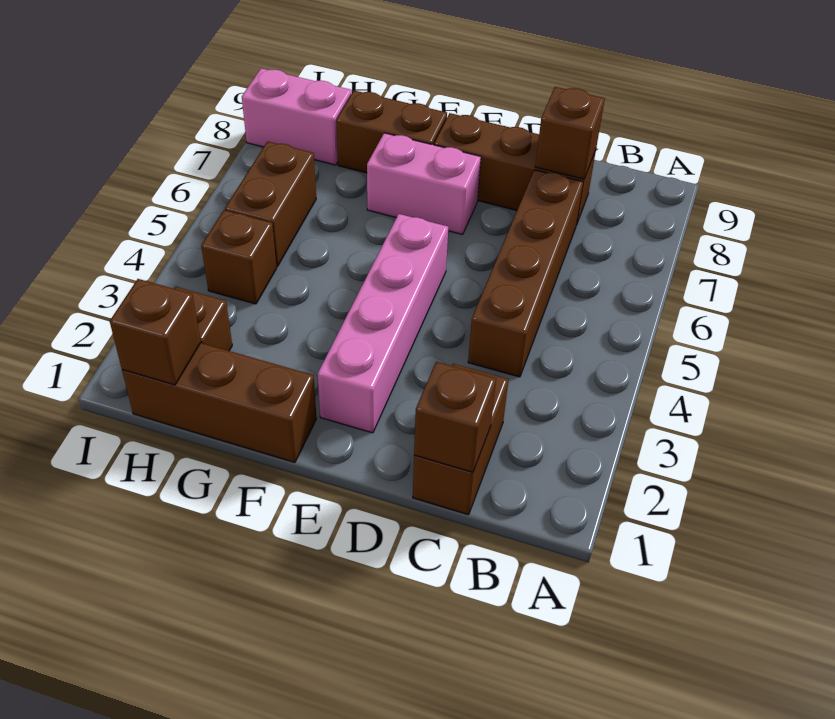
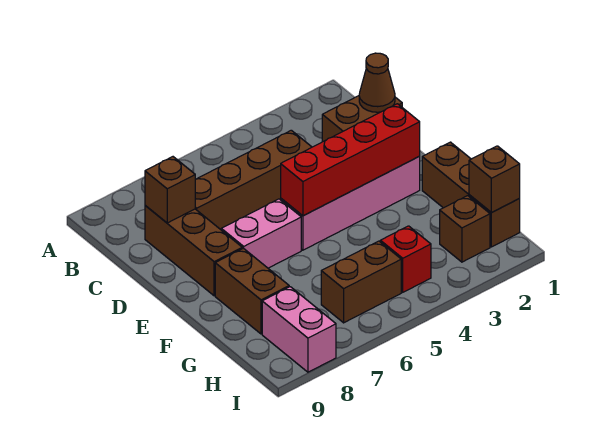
brown brick C1 level 2 -> brown cone C1 level 2
none -> red brick E2:E5 level 2
pink brick E7:F7 level 1 -> pink brick E6:E7 level 1
brown brick H4 level 1 -> red brick H4 level 1

